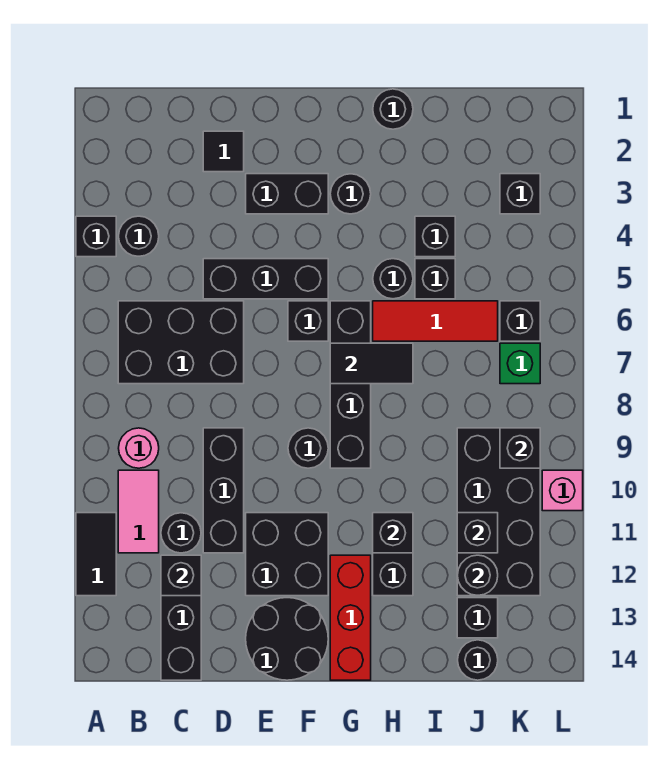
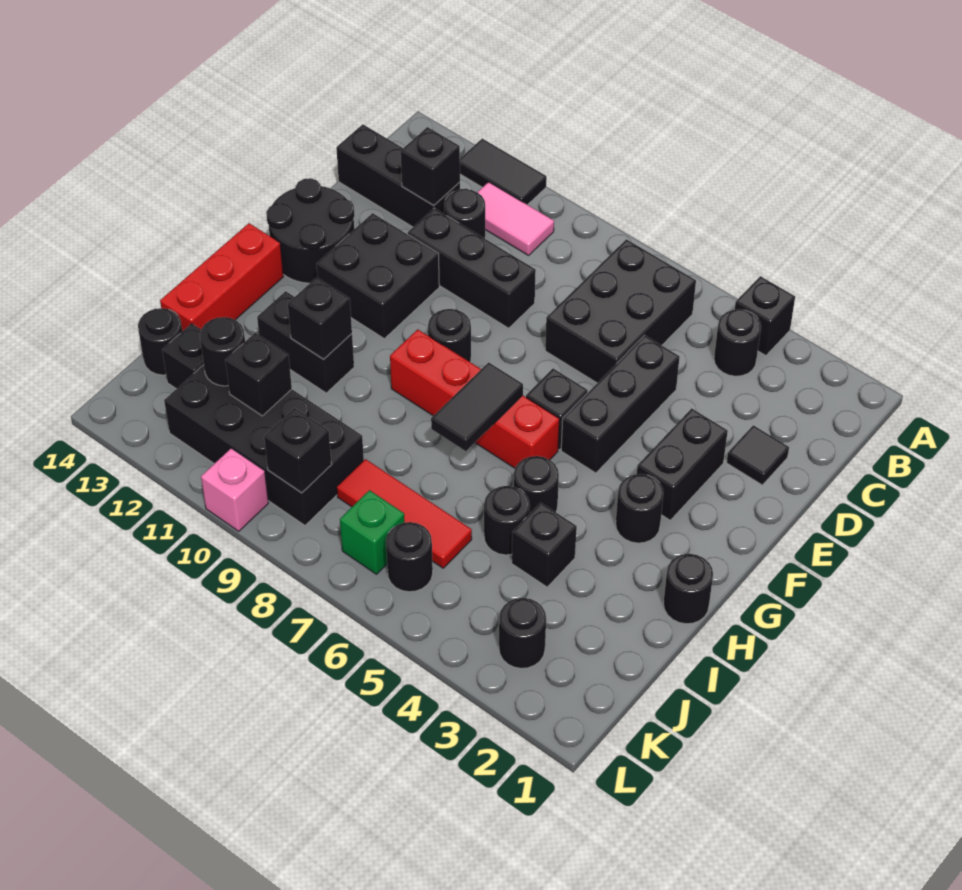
pink round brick B9 level 1 -> none
black brick G6:G9 level 1 -> red brick G6:G9 level 1
red brick G12:G14 level 1 -> red brick G14:I14 level 1
red tile H6:J6 level 1 -> red tile J6:J8 level 1
black brick I5 level 1 -> black round brick I5 level 1
black brick K3 level 1 -> black round brick K3 level 1
black brick K6 level 1 -> black round brick K6 level 1

